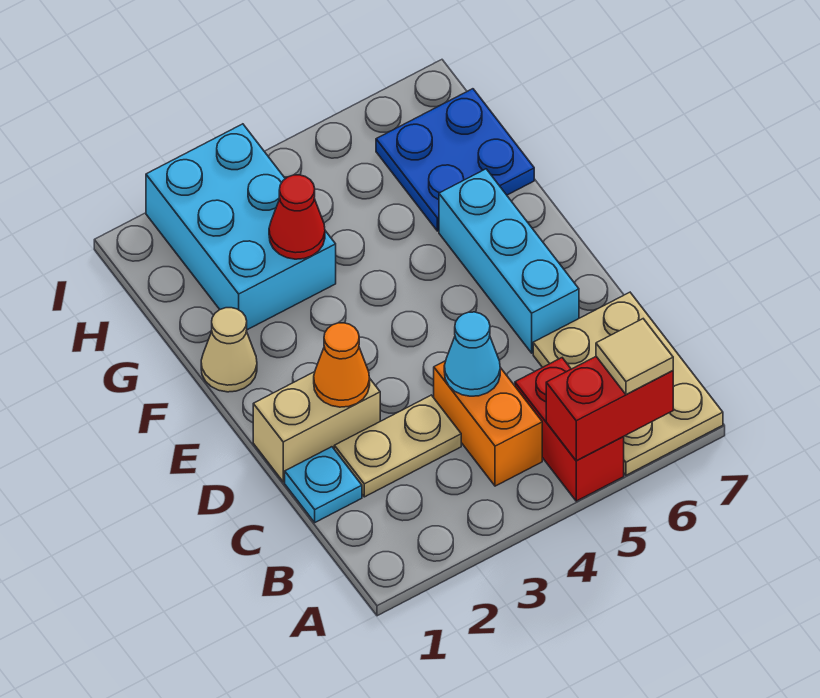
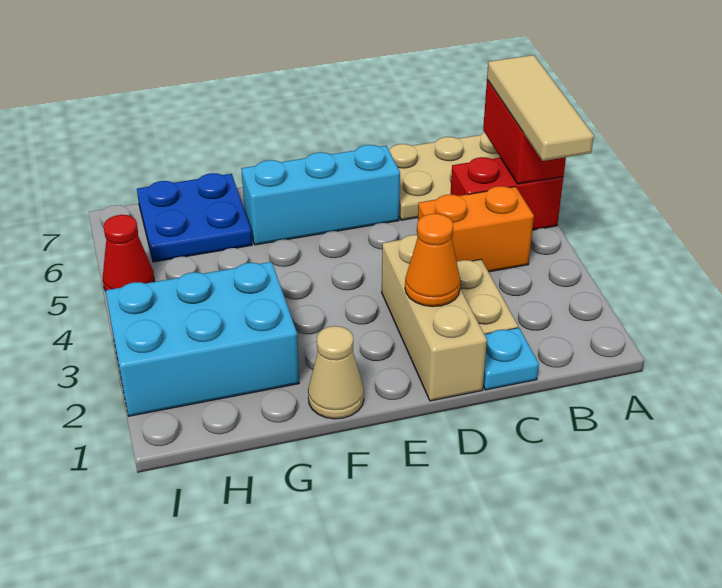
tan tile A6 level 3 -> tan tile A4:A6 level 3
cyan cone C4 level 2 -> none
tan brick D1:D2 level 1 -> tan brick D1:D3 level 1
red cone G3 level 2 -> red cone I5 level 1

